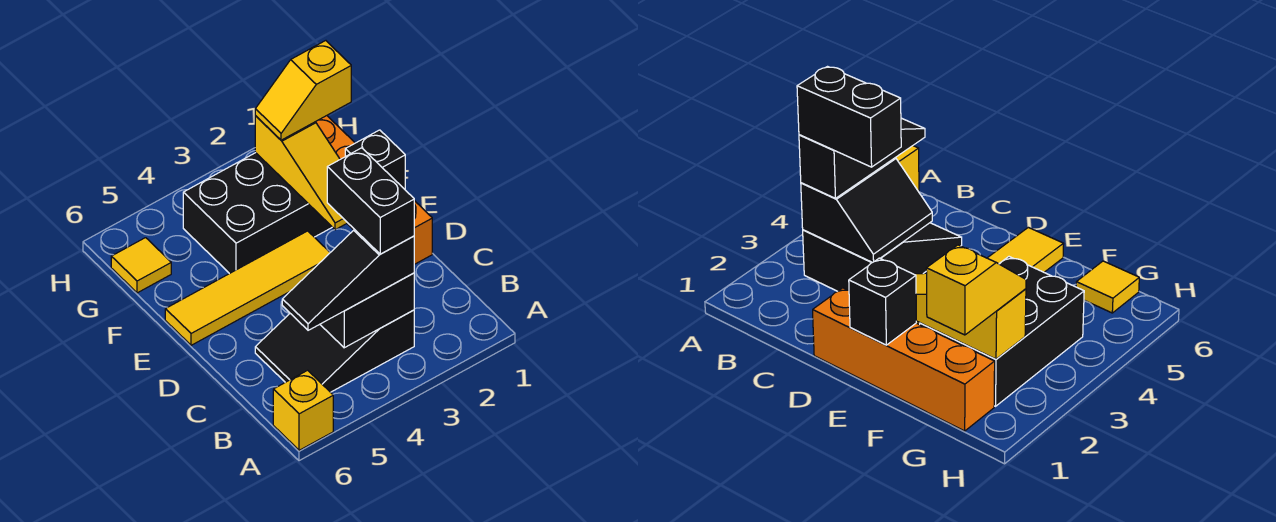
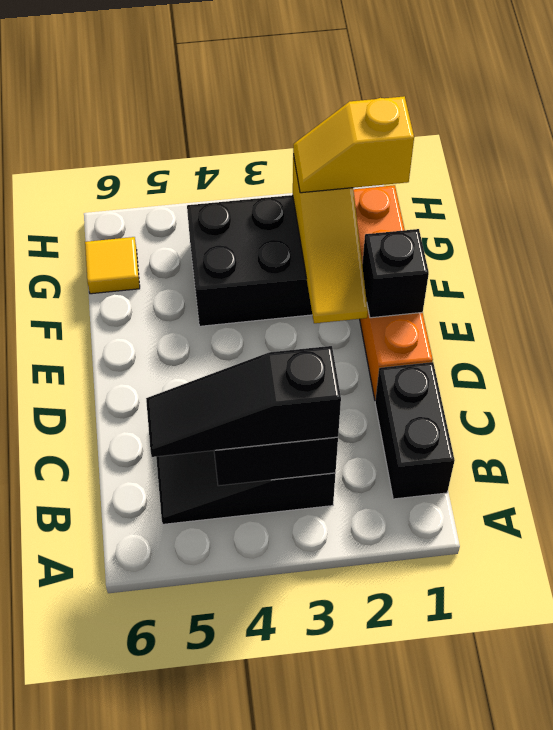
yellow brick A6 level 1 -> none
black brick B3:C3 level 4 -> black brick B1:C1 level 1
yellow tile E3:E6 level 1 -> none

